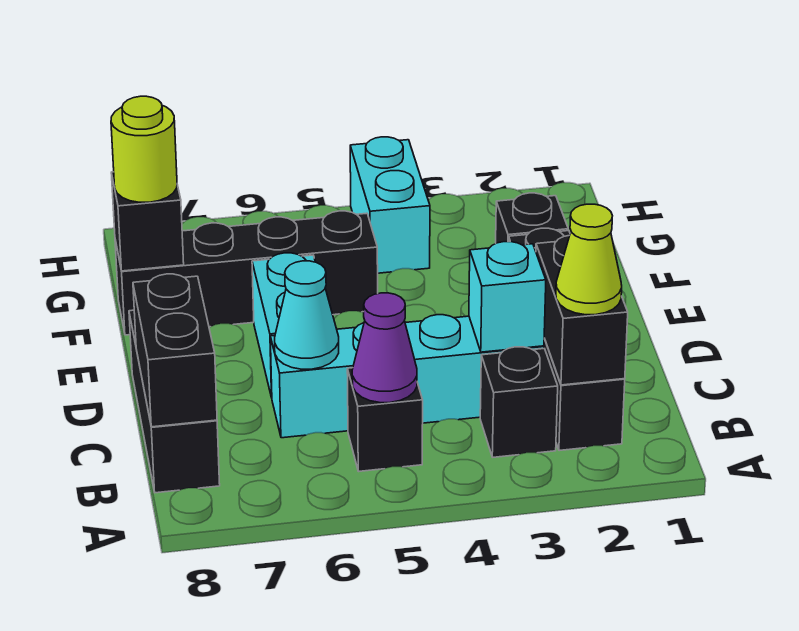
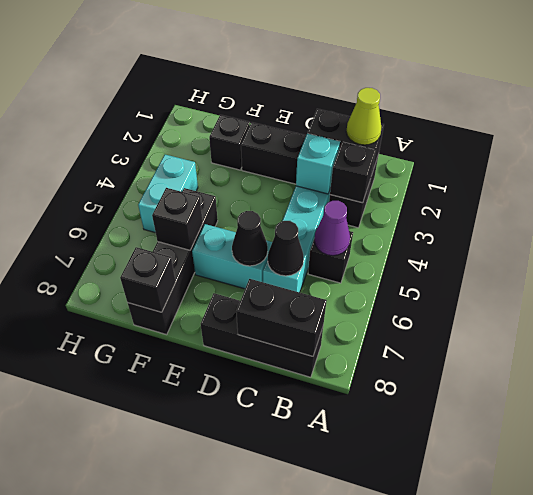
none -> black brick B3 level 2
cyan cone C6 level 2 -> black cone C6 level 2
none -> black cone D6 level 2
none -> black brick F6 level 2
lime round brick F8 level 3 -> none
cyan brick G4:H4 level 1 -> cyan brick G4:G5 level 1

